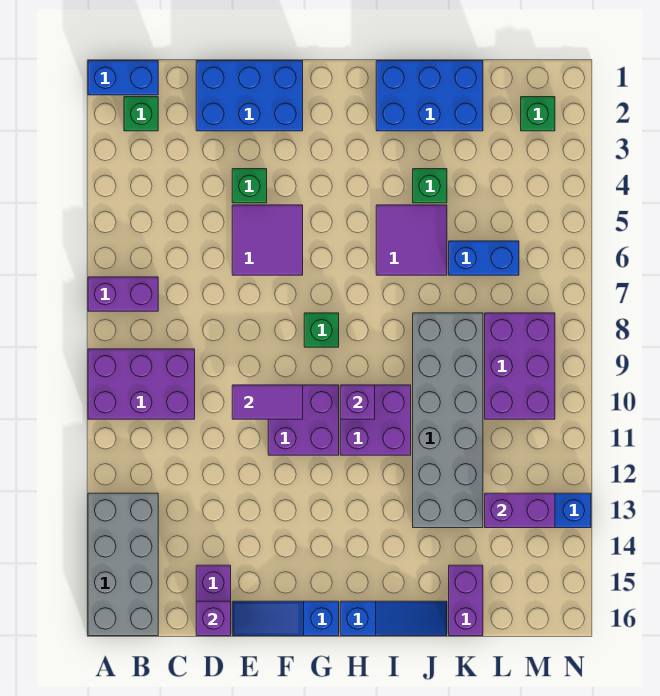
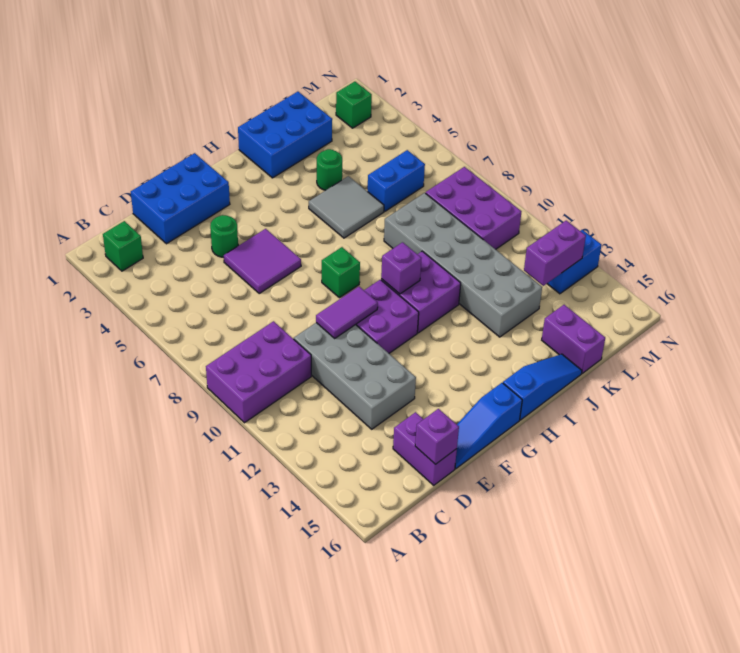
blue brick A1:B1 level 1 -> none
purple brick A7:B7 level 1 -> none
grey brick A13:B16 level 1 -> grey brick D10:E13 level 1
green brick E4 level 1 -> green round brick E4 level 1
purple tile I5:J6 level 1 -> grey tile I5:J6 level 1
green brick J4 level 1 -> green round brick J4 level 1

